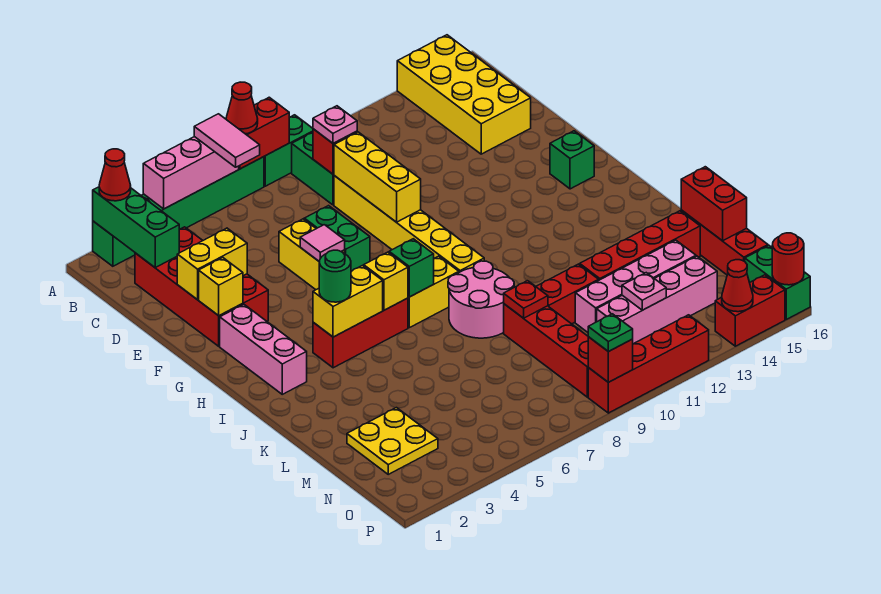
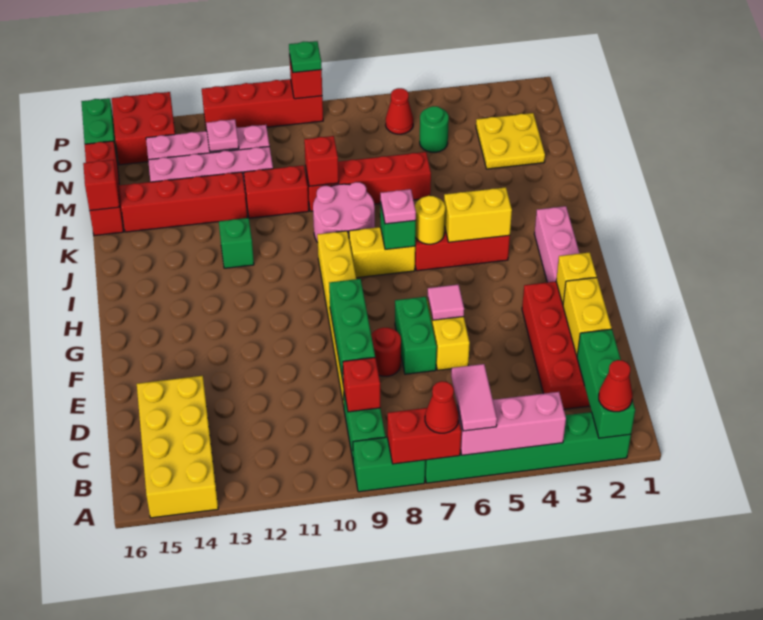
pink plate C9 level 3 -> pink plate I7 level 3
yellow brick D9:F9 level 2 -> green brick D9:F9 level 2
yellow brick E2:E3 level 2 -> yellow brick D2:E2 level 2
green brick G15 level 1 -> green brick J12 level 1
green round brick I4 level 3 -> green round brick N5 level 1
yellow brick I6 level 2 -> yellow round brick I6 level 2
red brick L9:O9 level 1 -> red brick L6:L9 level 1
red plate L9 level 2 -> red brick L9 level 2
red brick L16:M16 level 2 -> red brick L16 level 2
red brick P14:P15 level 1 -> red brick O14:P15 level 1
red cone P14 level 2 -> red cone O6 level 1
red round brick P16 level 2 -> red round brick E8 level 1

